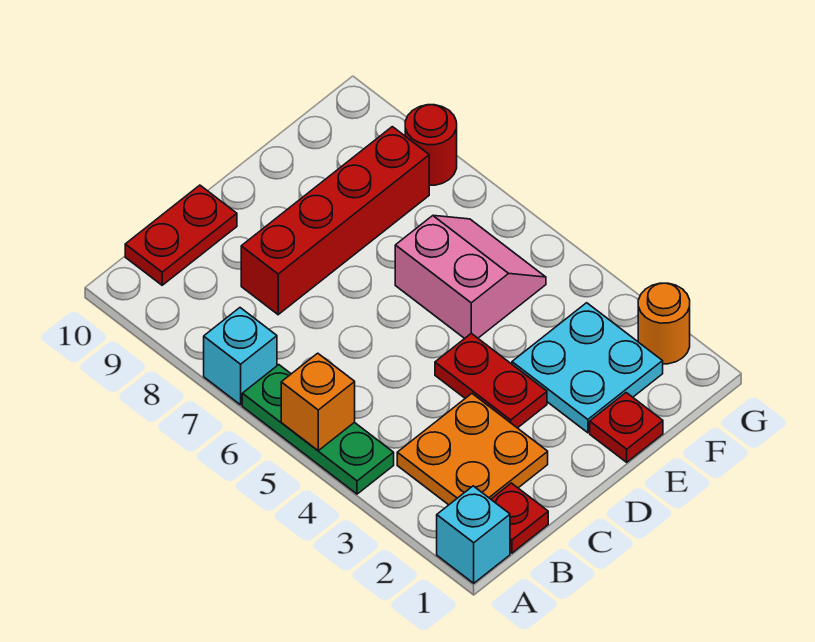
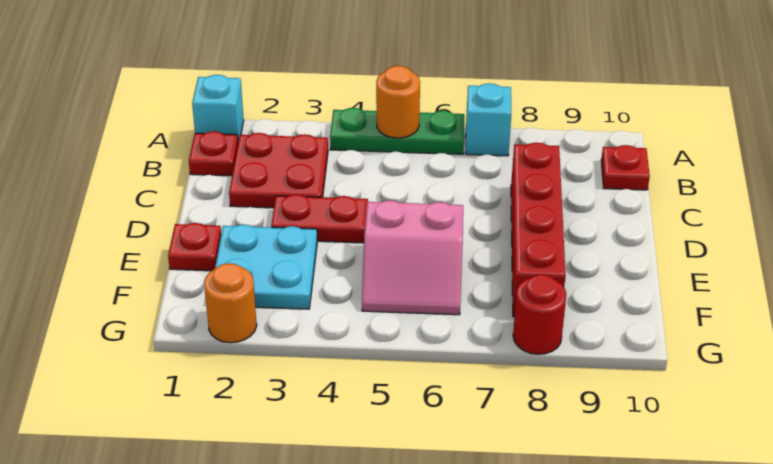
orange brick A5 level 2 -> orange round brick A5 level 2
orange plate B2:C3 level 1 -> red plate B2:C3 level 1
red plate B10:C10 level 1 -> red plate B10 level 1

